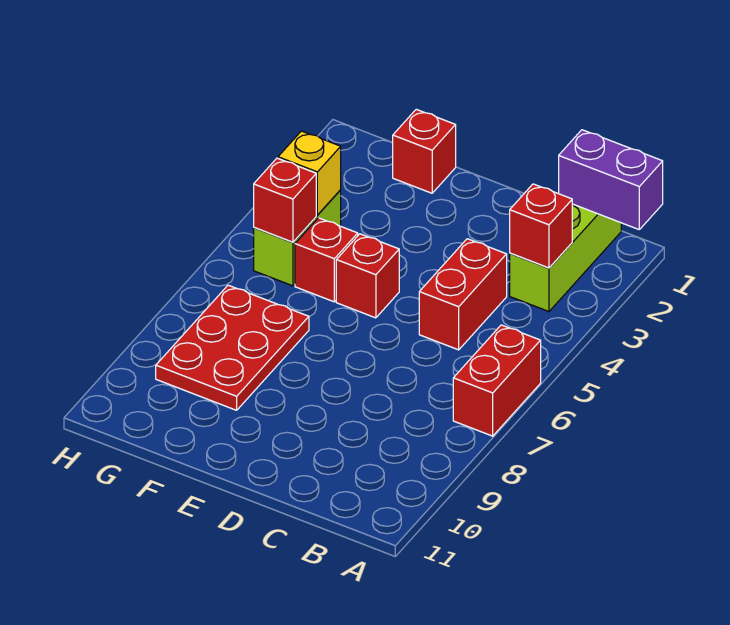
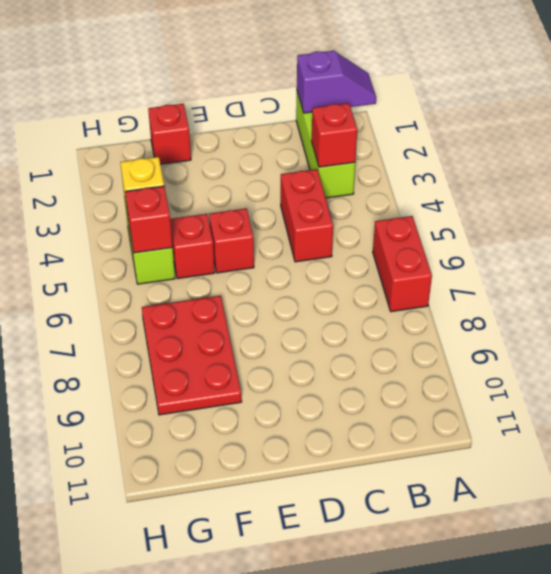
purple brick A1:B1 level 2 -> purple slope A1:B1 level 2 top B

